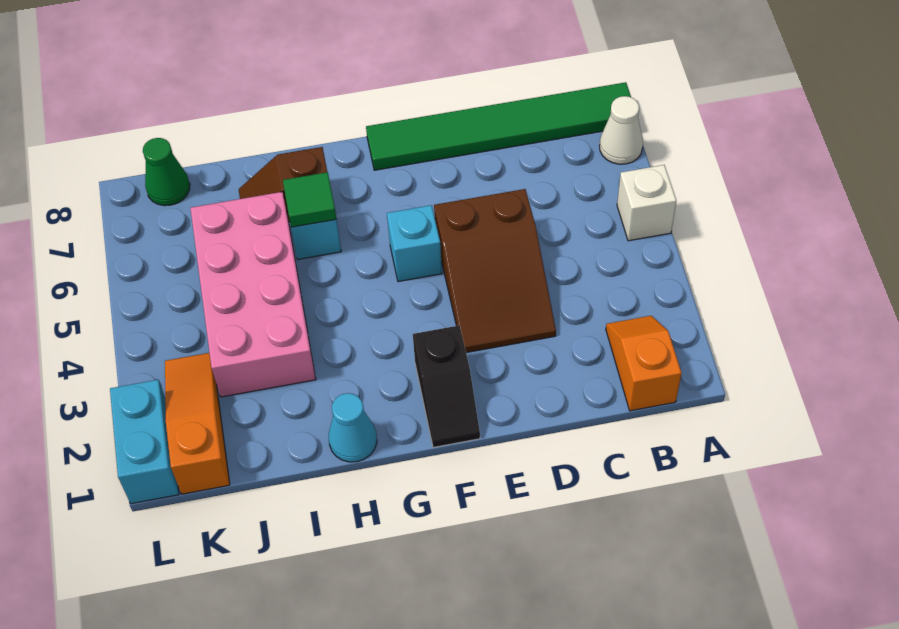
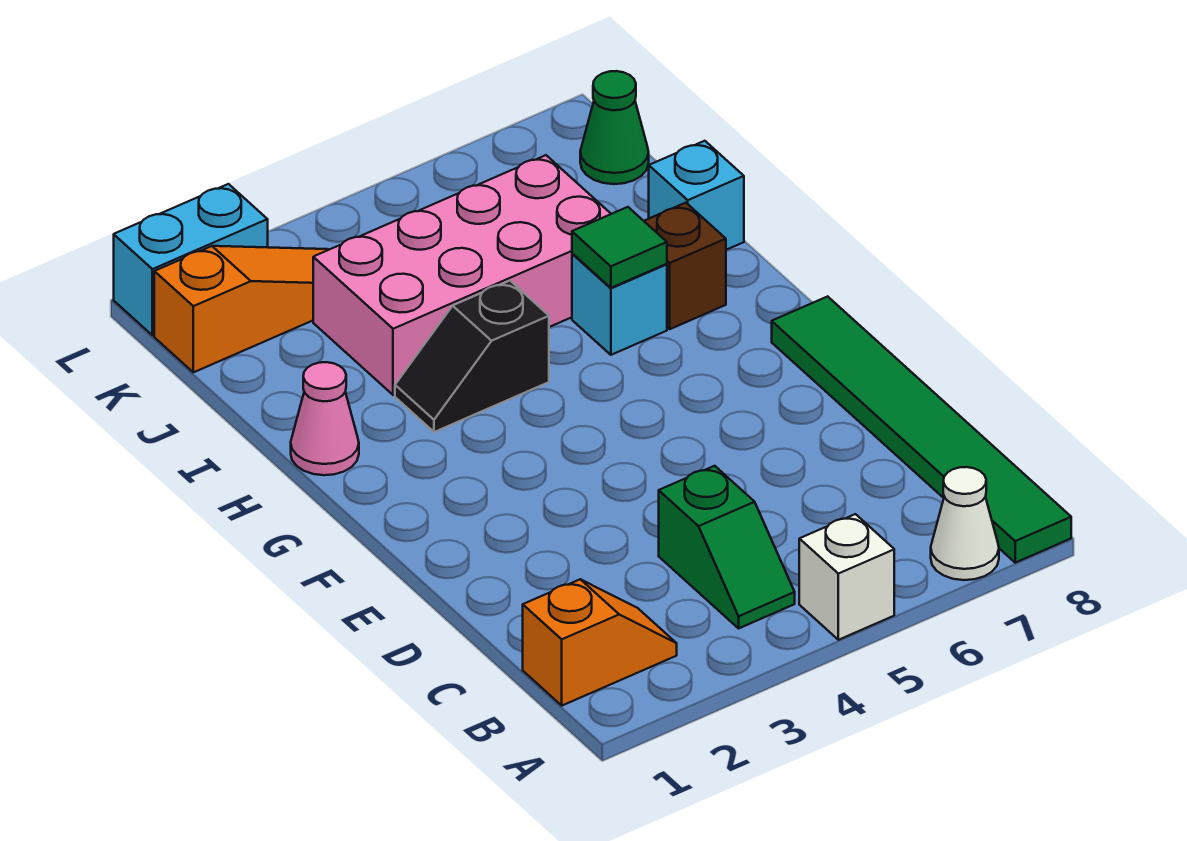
none -> green slope B4:C4 level 1 top C
brown slope D3:E5 level 1 top 5 -> none
black slope F1:F2 level 1 top 2 -> black slope H3:H4 level 1 top 4
cyan brick F5 level 1 -> cyan brick I8 level 1
cyan cone H1 level 1 -> pink cone H1 level 1

